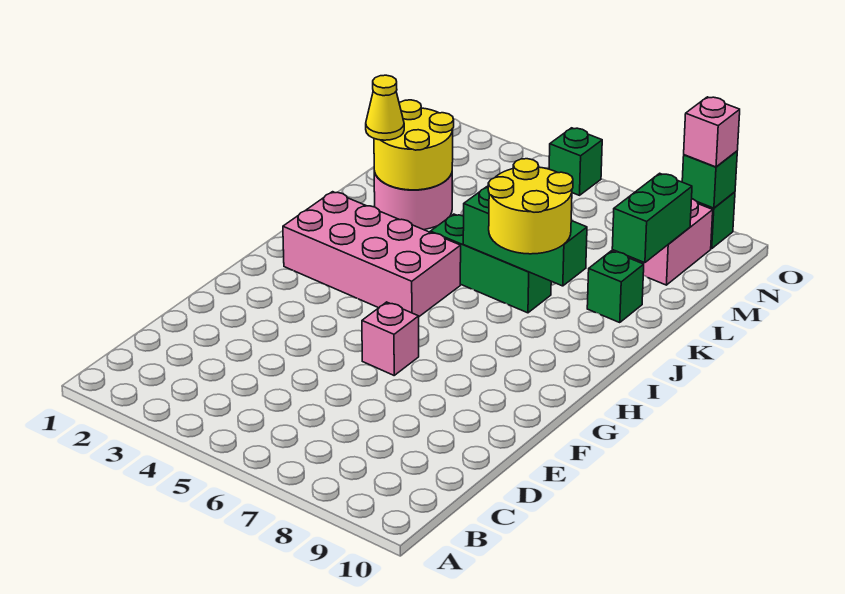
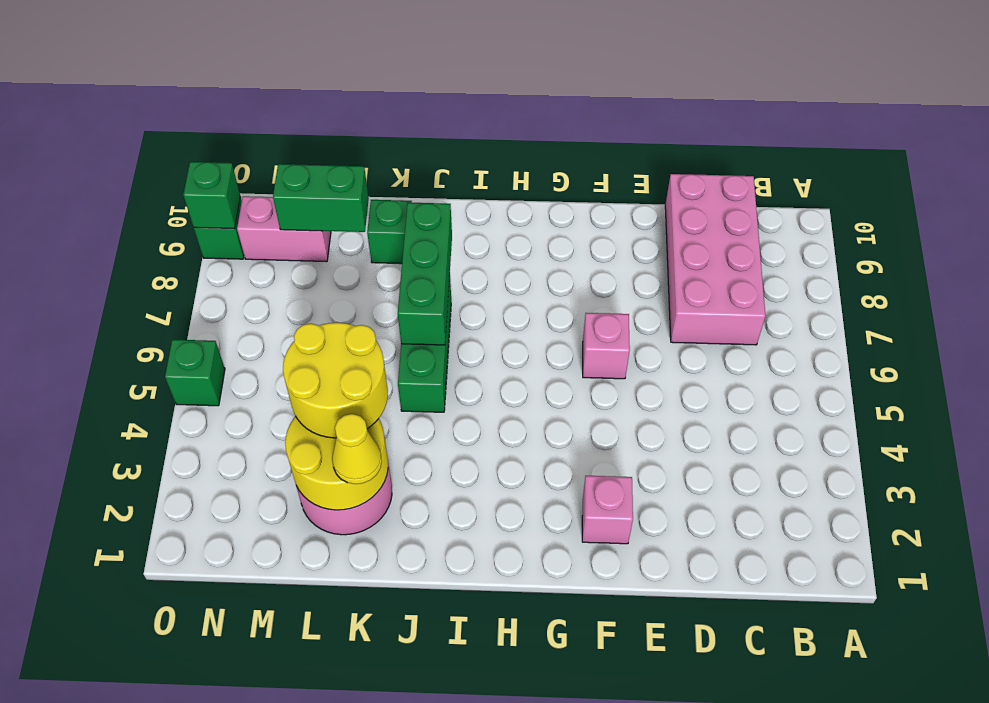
pink brick H2:I5 level 1 -> pink brick C7:D10 level 1
yellow round brick I7:J8 level 3 -> yellow round brick K3:L4 level 3
pink brick O9 level 3 -> pink brick F2 level 1

